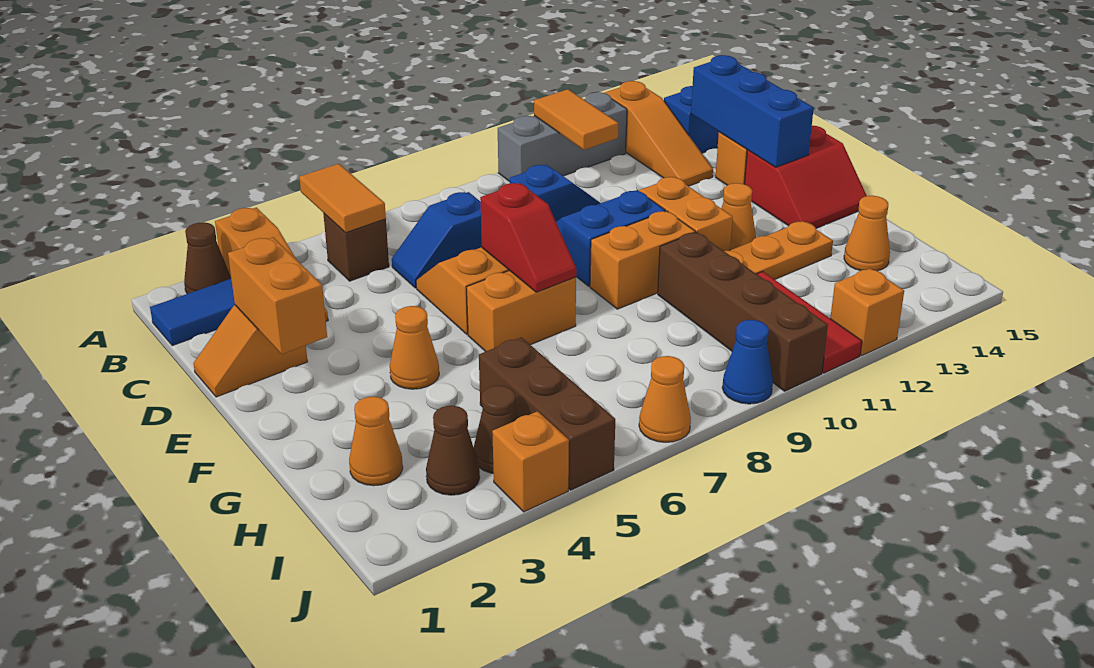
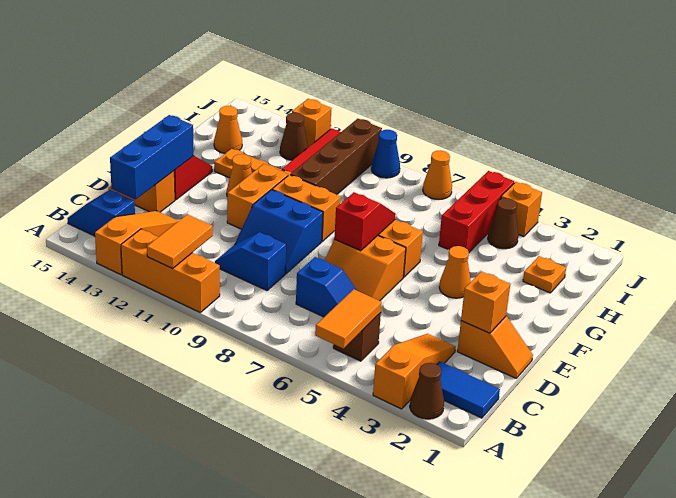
grey brick A10:A12 level 1 -> orange brick A10:A12 level 1
orange brick D2:E2 level 2 -> orange brick D2 level 2
orange cone H2 level 1 -> orange plate H2 level 1
brown brick H5:J5 level 1 -> red brick H5:J5 level 1
brown cone I3 level 1 -> brown cone I12 level 1

